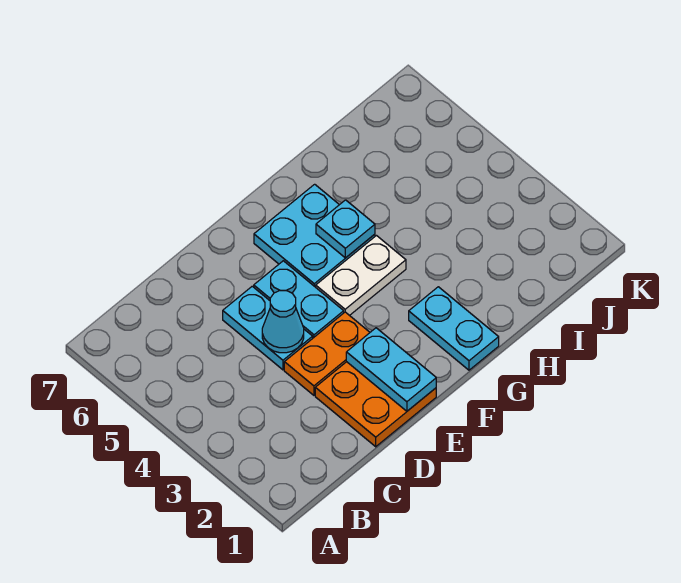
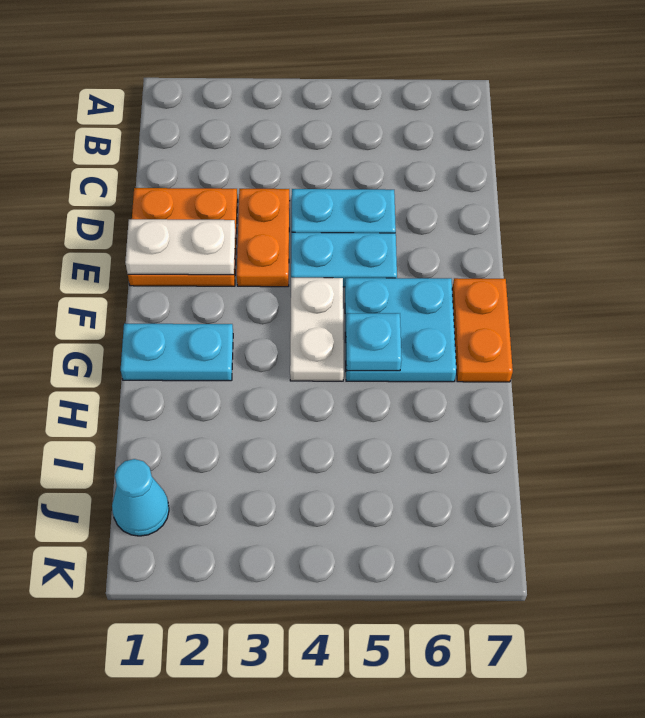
cyan cone D4 level 2 -> cyan cone J1 level 1
cyan plate E1:E2 level 2 -> white plate E1:E2 level 2
none -> orange plate F7:G7 level 1

